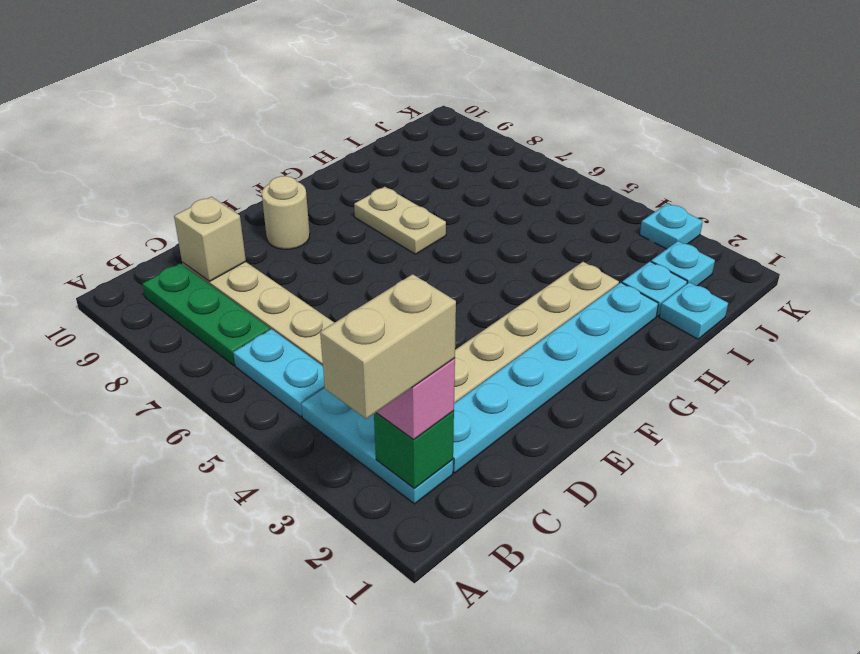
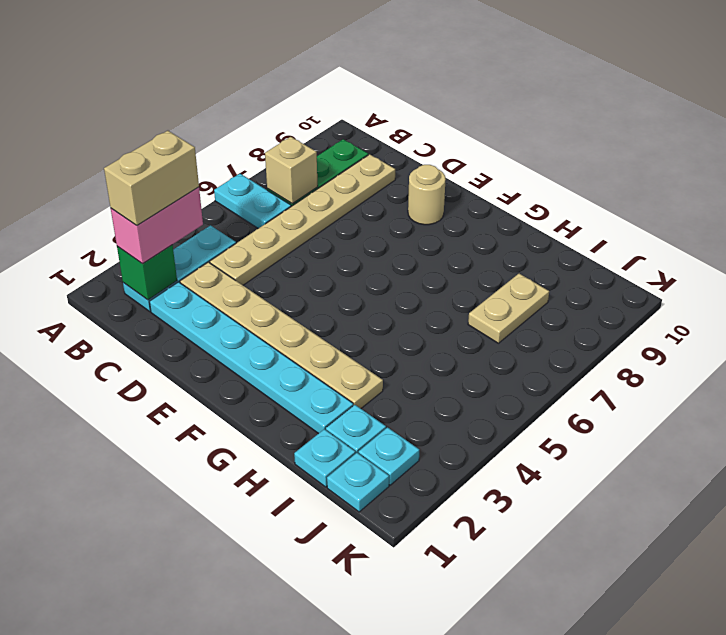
tan brick A2:B2 level 4 -> tan brick B2:B3 level 4
cyan plate B5:B6 level 1 -> cyan plate A6:B6 level 1
tan brick C9 level 2 -> tan brick B7 level 2
tan plate G7:G8 level 1 -> tan plate I7:I8 level 1
cyan plate K3 level 1 -> cyan plate J1 level 1

